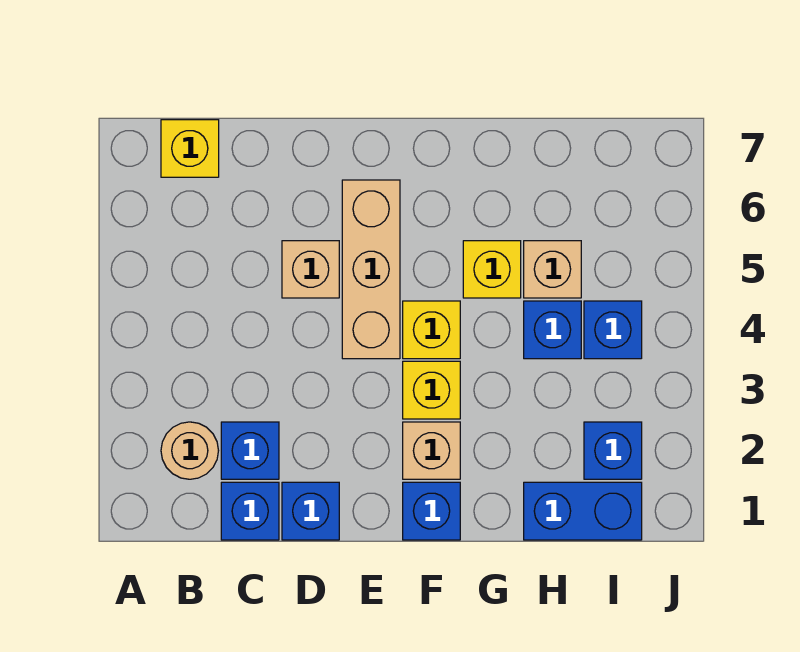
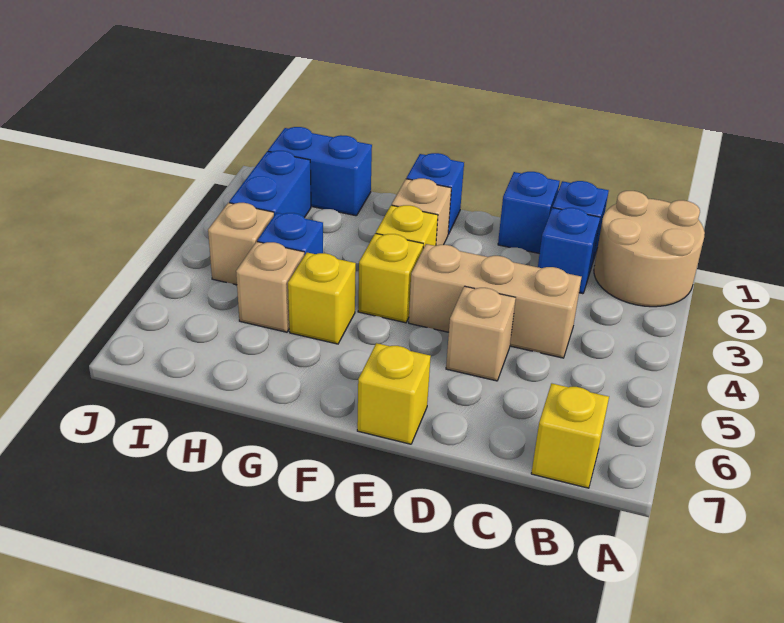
tan round brick B2 level 1 -> tan round brick A1:B2 level 1
tan brick E4:E6 level 1 -> tan brick C4:E4 level 1
none -> yellow brick E7 level 1
blue brick I2 level 1 -> blue brick I2:I3 level 1
blue brick I4 level 1 -> tan brick I4 level 1

